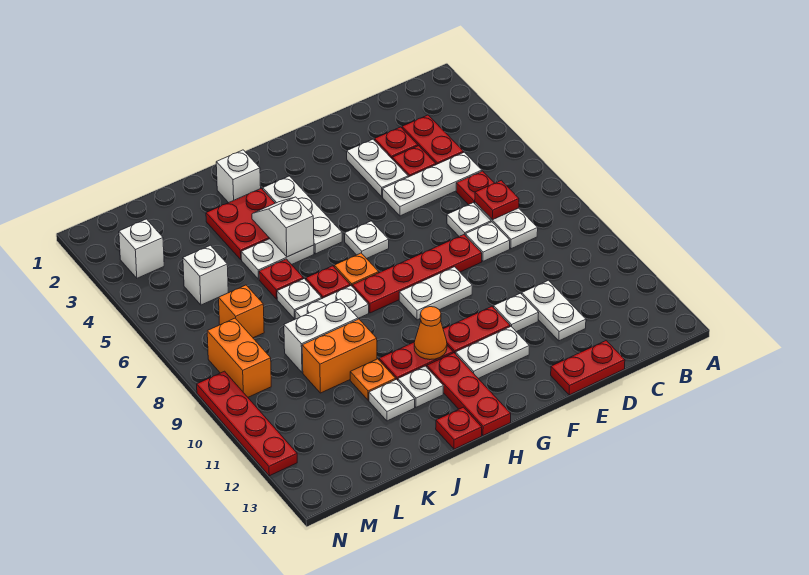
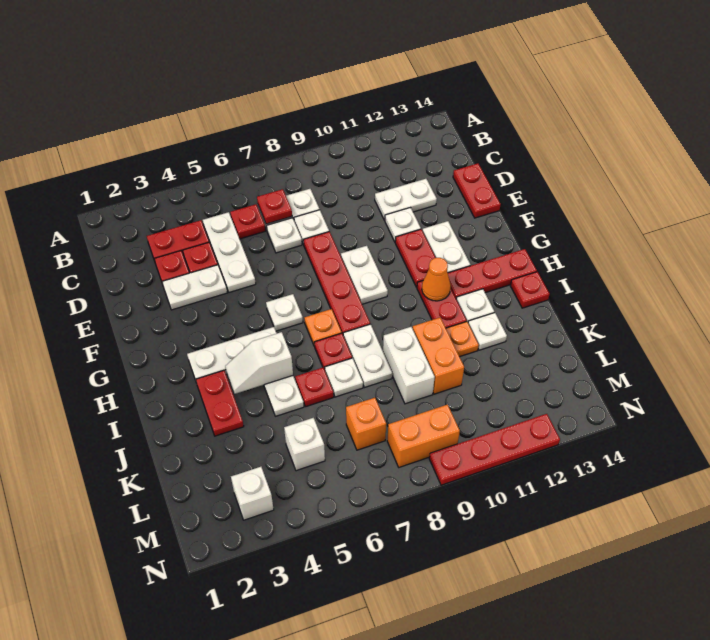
white brick I2 level 1 -> none
red plate I3:J4 level 1 -> red plate I3:J3 level 1

